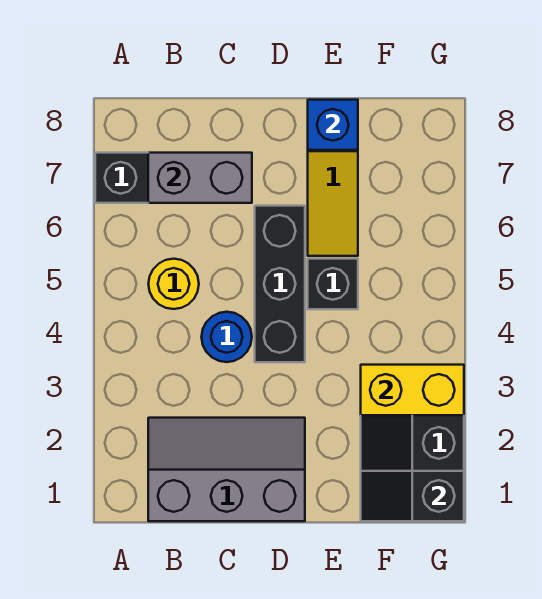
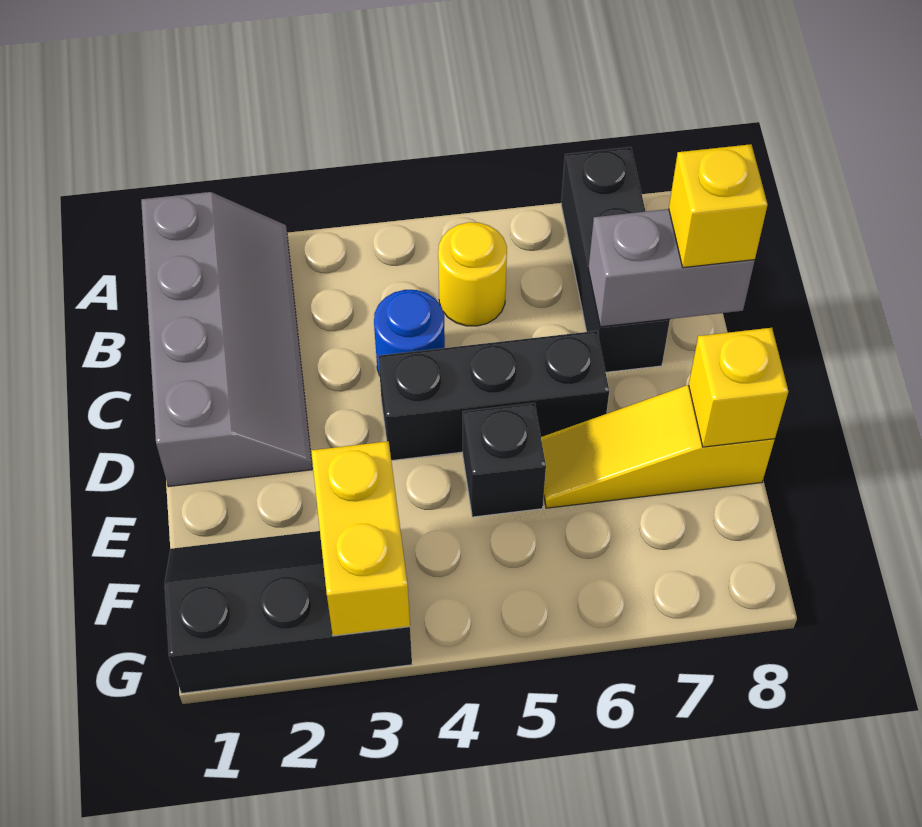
grey slope B1:D2 level 1 top 1 -> grey slope A1:D2 level 1 top 1
grey brick B7:C7 level 2 -> grey brick C7:C8 level 2
none -> yellow brick C8 level 3
blue brick E8 level 2 -> yellow brick E8 level 2
black slope F1:G1 level 2 top G -> none

